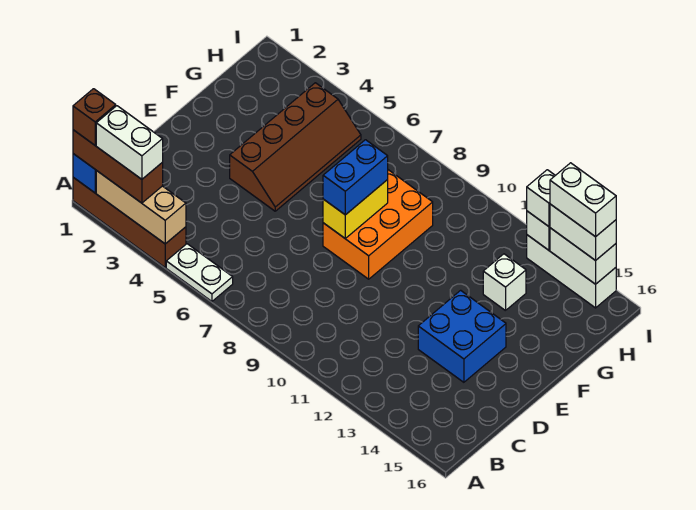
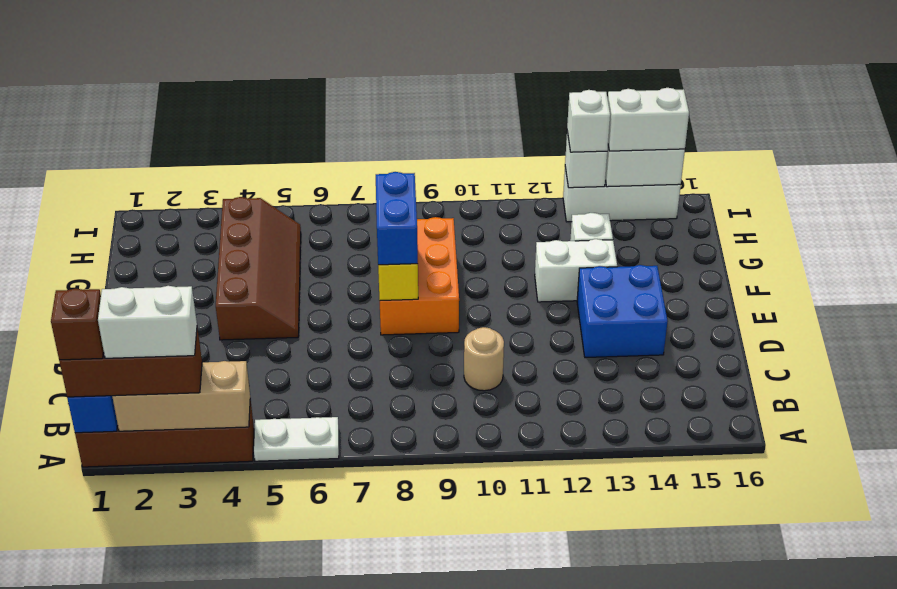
none -> tan round brick C10 level 1
white brick I14:I15 level 4 -> white brick F12:F13 level 1

